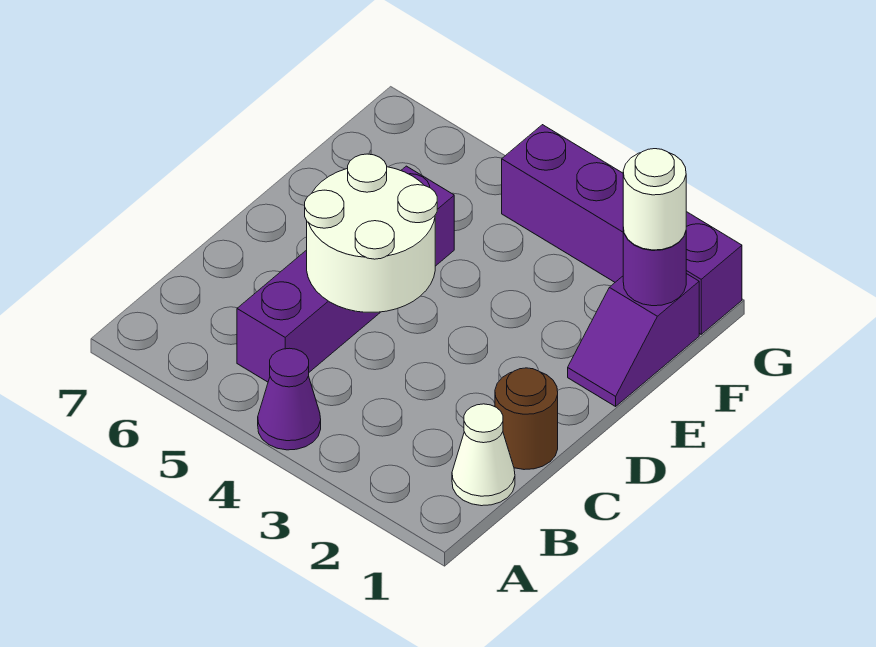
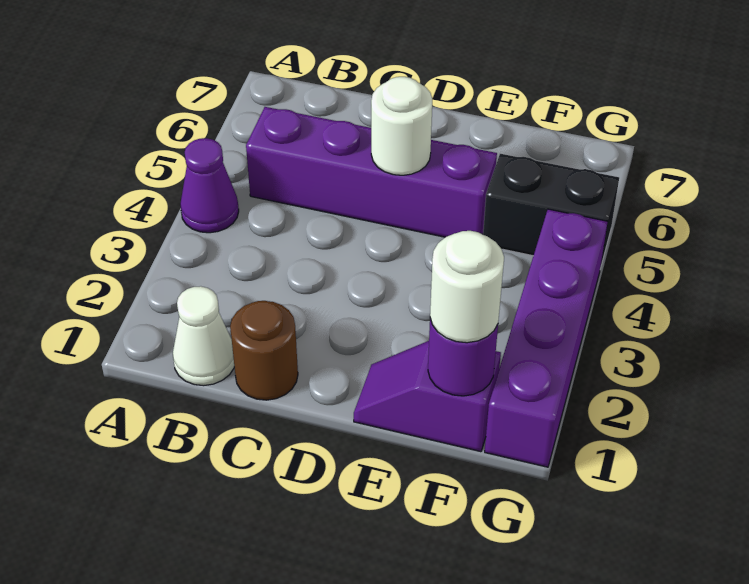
white round brick C4:D5 level 2 -> white round brick D5 level 2
none -> black brick F5:G5 level 1

